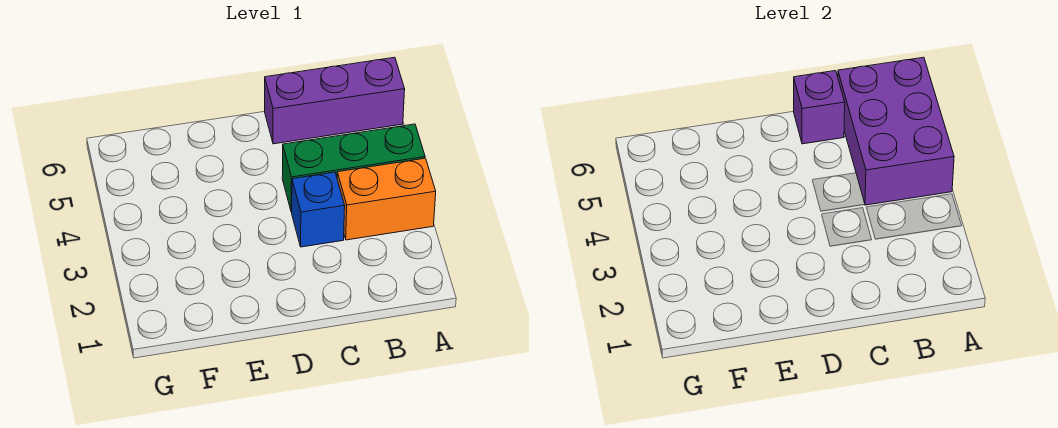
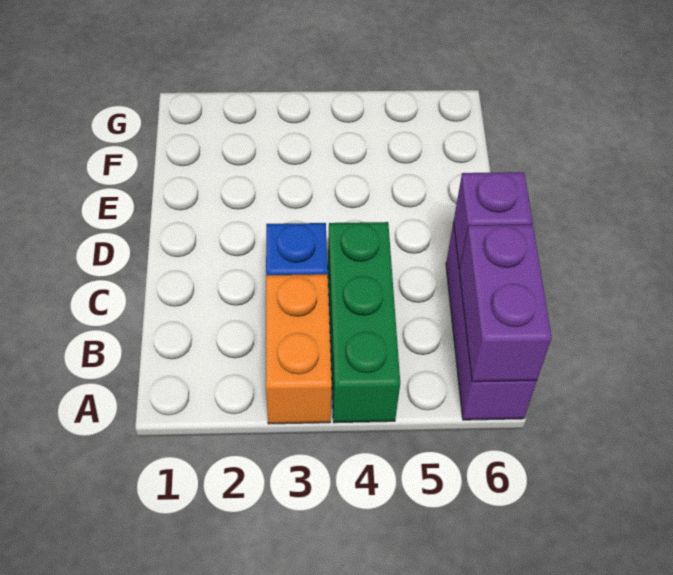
purple brick A4:B6 level 2 -> purple brick A6:B6 level 2

